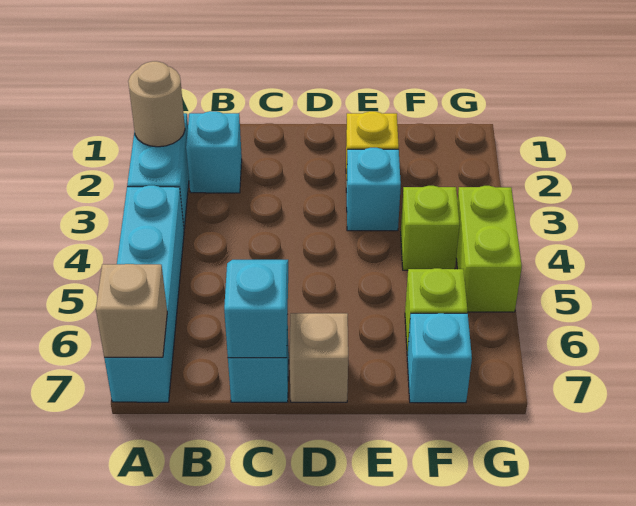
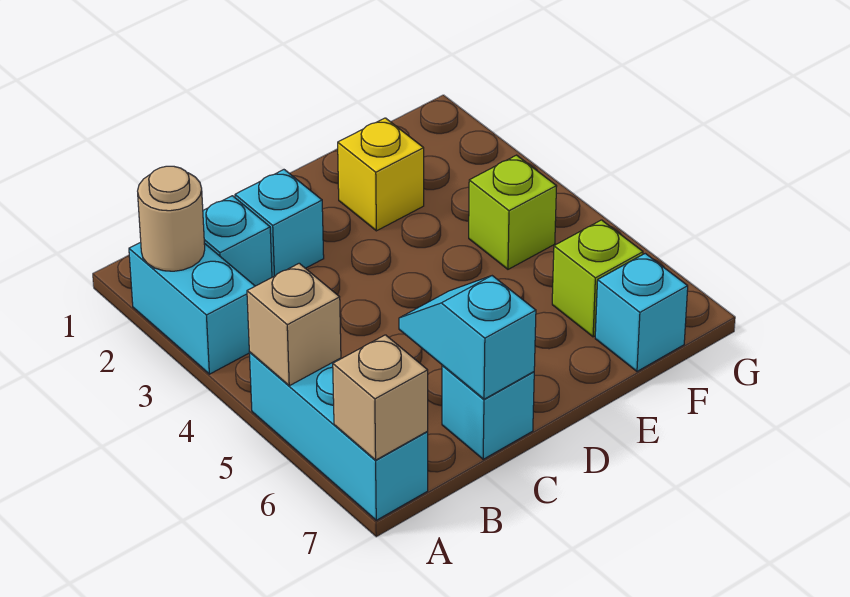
cyan brick A4:A7 level 1 -> cyan brick A5:A7 level 1
tan brick D7 level 1 -> tan brick A5 level 2
cyan brick E3 level 1 -> cyan brick C2 level 1
lime brick G4:G5 level 1 -> none

